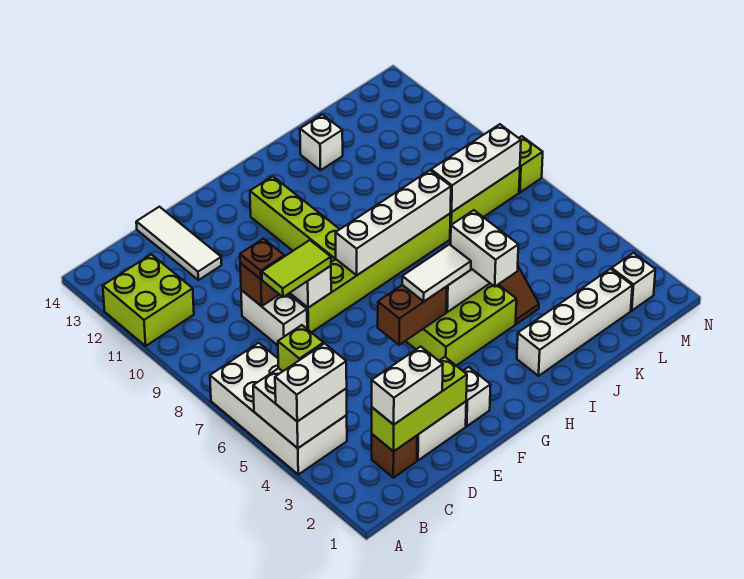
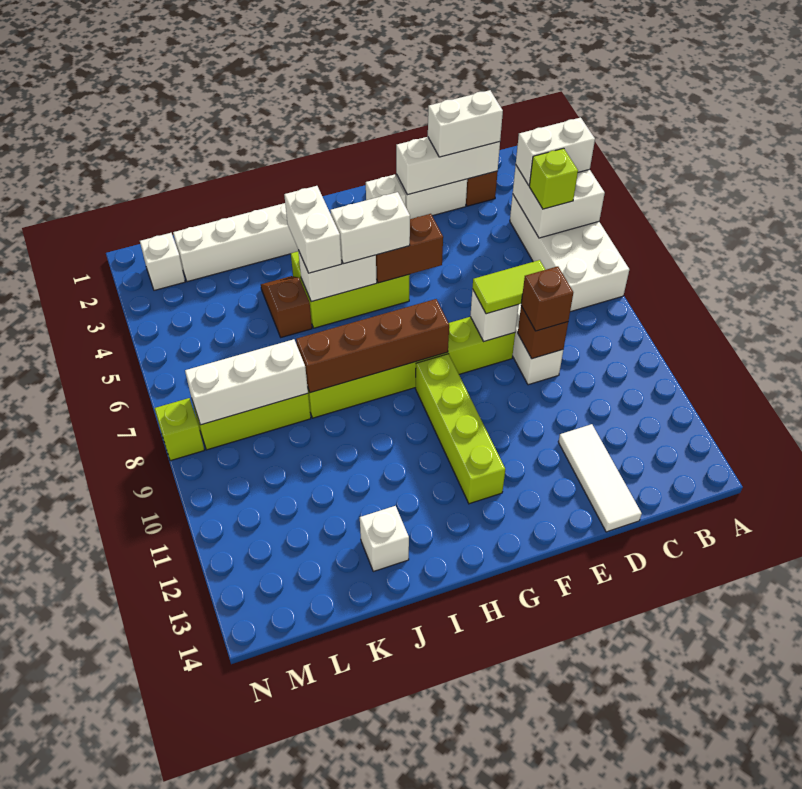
lime brick A11:B12 level 1 -> none
lime brick C2:E2 level 2 -> white brick C2:E2 level 2
brown plate D9 level 3 -> brown brick D9 level 3
white tile G5:H5 level 3 -> white brick G5:H5 level 3
white brick G8:J8 level 2 -> brown brick G8:J8 level 2

